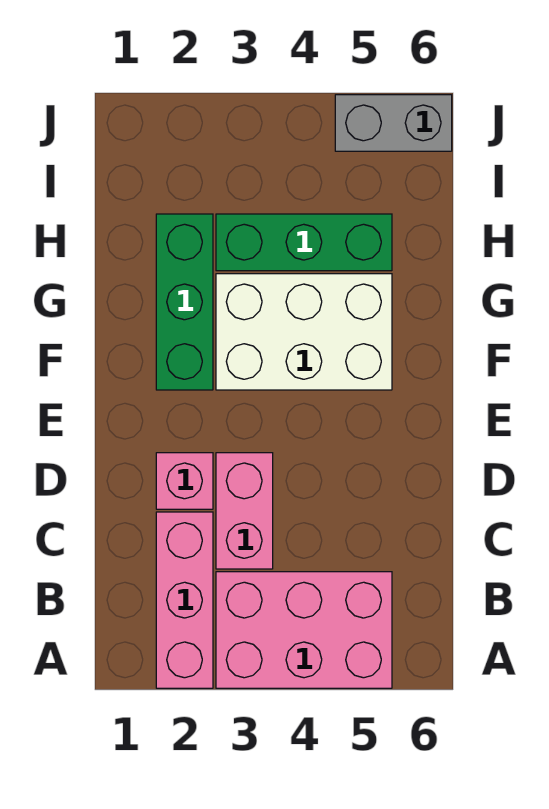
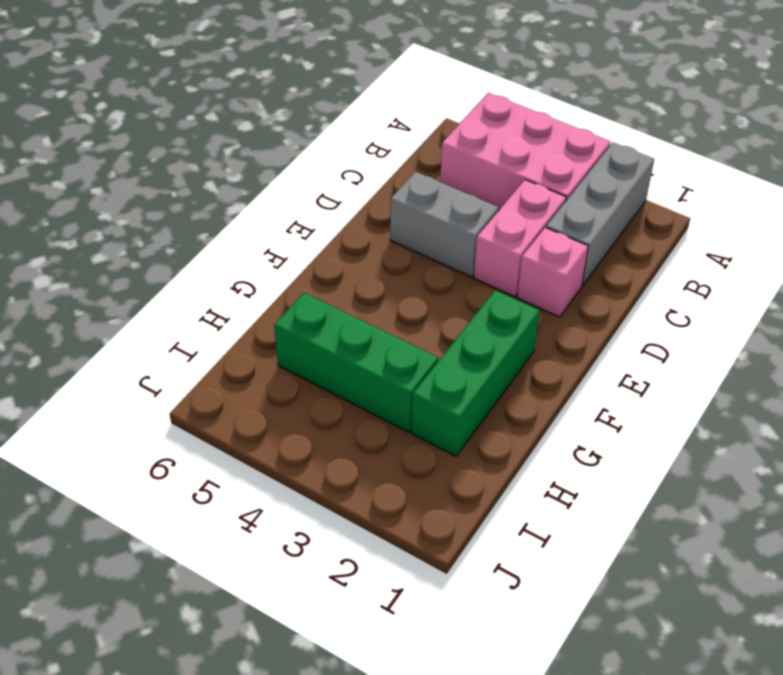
pink brick A2:C2 level 1 -> grey brick A2:C2 level 1
white brick F3:G5 level 1 -> none
grey brick J5:J6 level 1 -> grey brick D4:D5 level 1

